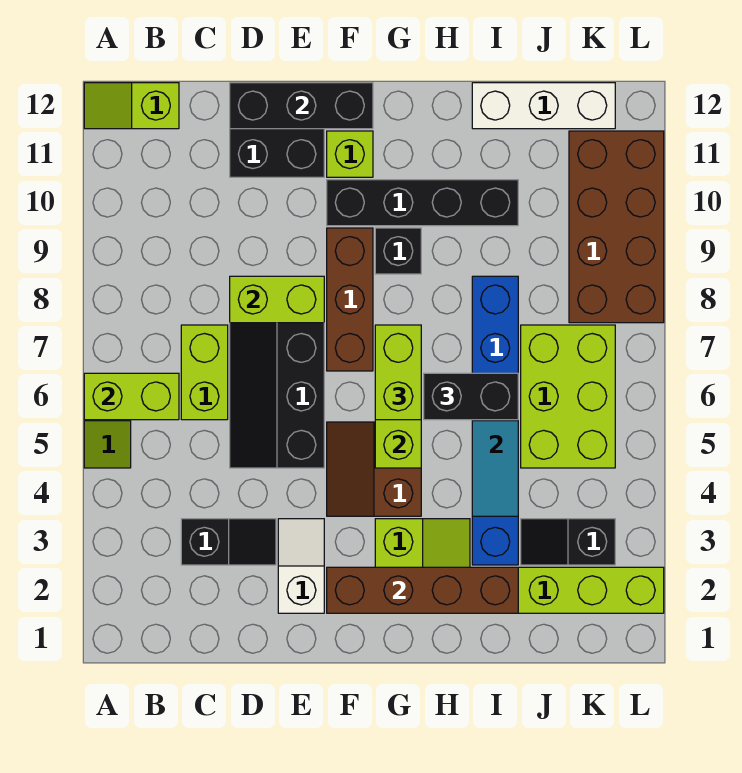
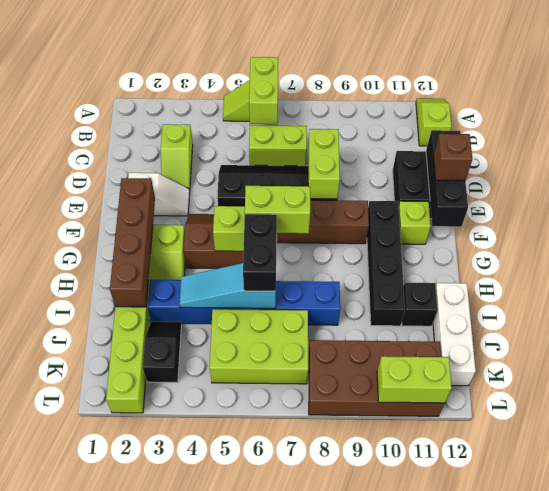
black slope C3:D3 level 1 top C -> lime slope C3:D3 level 1 top C
none -> brown brick E12 level 3
black brick G9 level 1 -> black brick I11 level 1
none -> lime brick L10:L11 level 2

